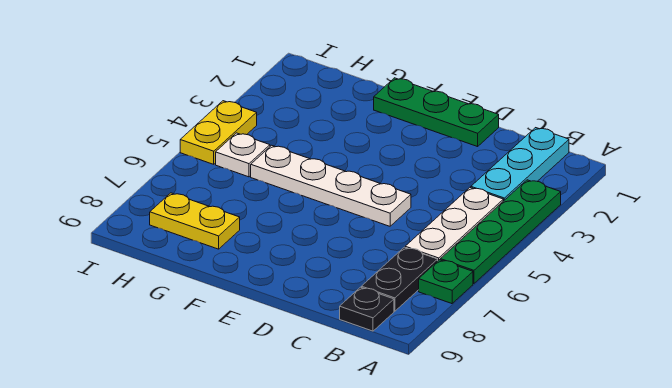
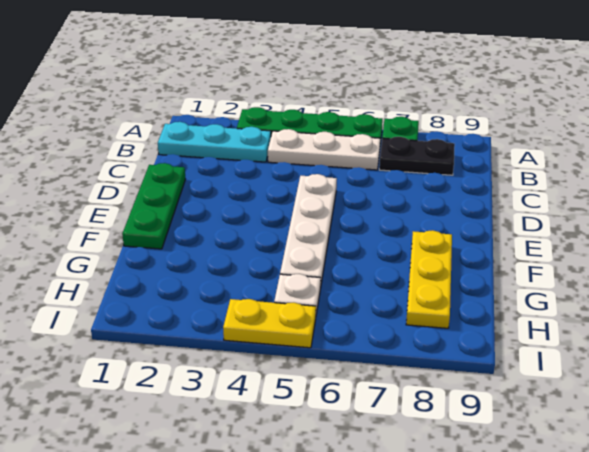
black plate B9 level 1 -> none
yellow plate G8:H8 level 1 -> yellow plate F8:H8 level 1

